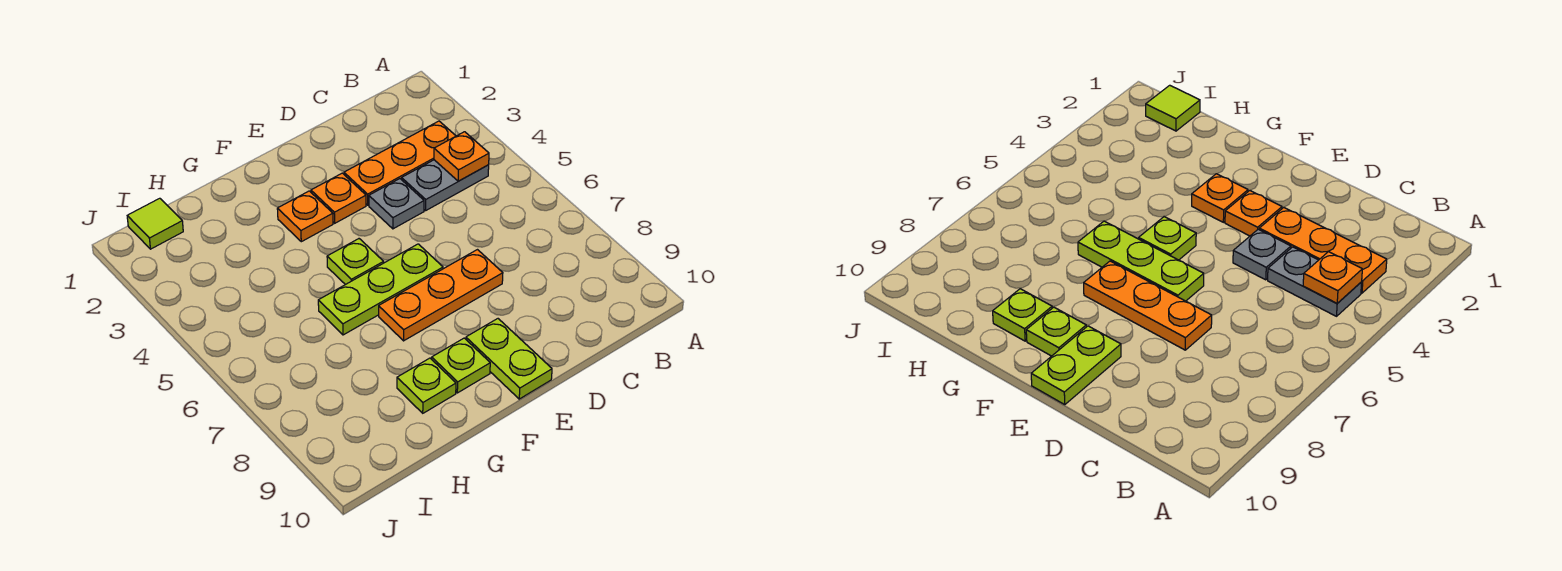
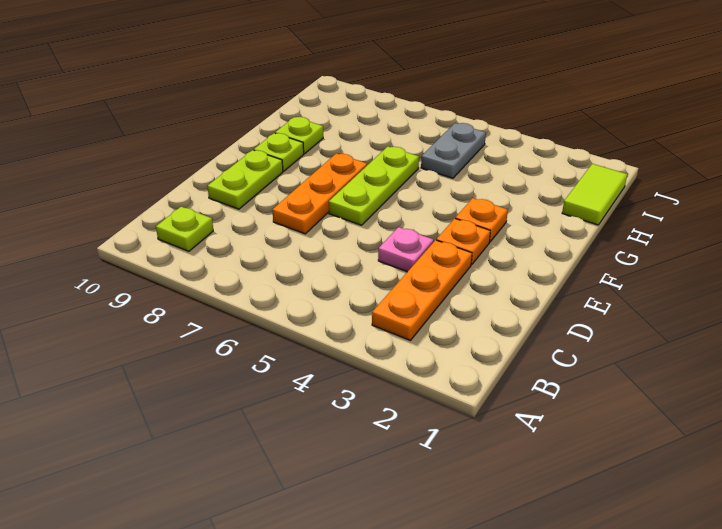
grey plate B4:C4 level 1 -> grey plate H5:I5 level 1
orange plate B4 level 2 -> none
grey plate D4 level 1 -> pink plate D4 level 1
lime plate E9:E10 level 1 -> lime plate D9:E9 level 1
lime plate F5 level 1 -> lime plate B9 level 1
lime tile I1 level 1 -> lime tile H1:I1 level 1

